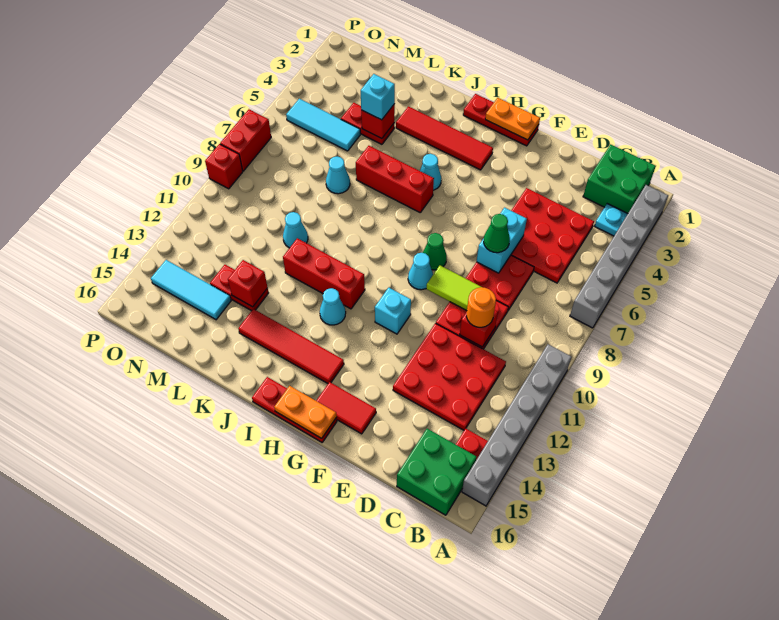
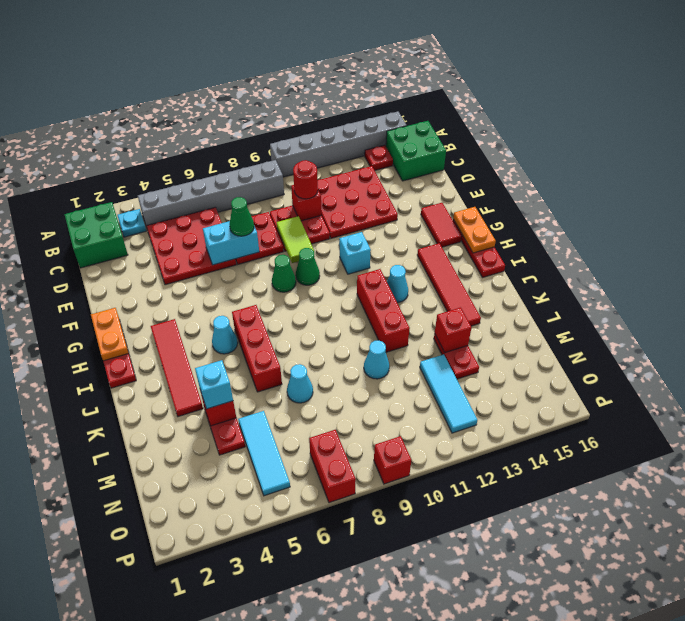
grey brick A2:A7 level 1 -> grey brick B4:B9 level 1
orange round brick D10 level 3 -> red round brick D10 level 3
cyan cone G9 level 1 -> green cone G9 level 1
cyan tile M14:O14 level 1 -> cyan tile M12:O12 level 1
red brick P7:P8 level 1 -> red brick O7:P7 level 1

